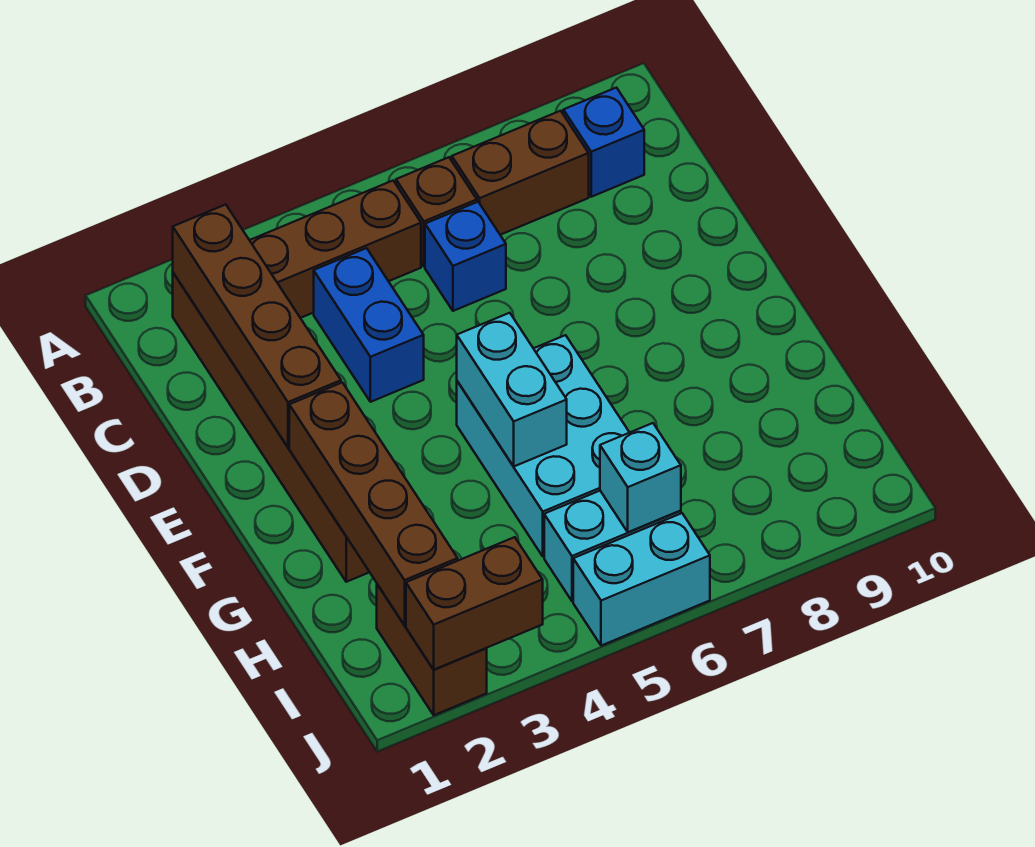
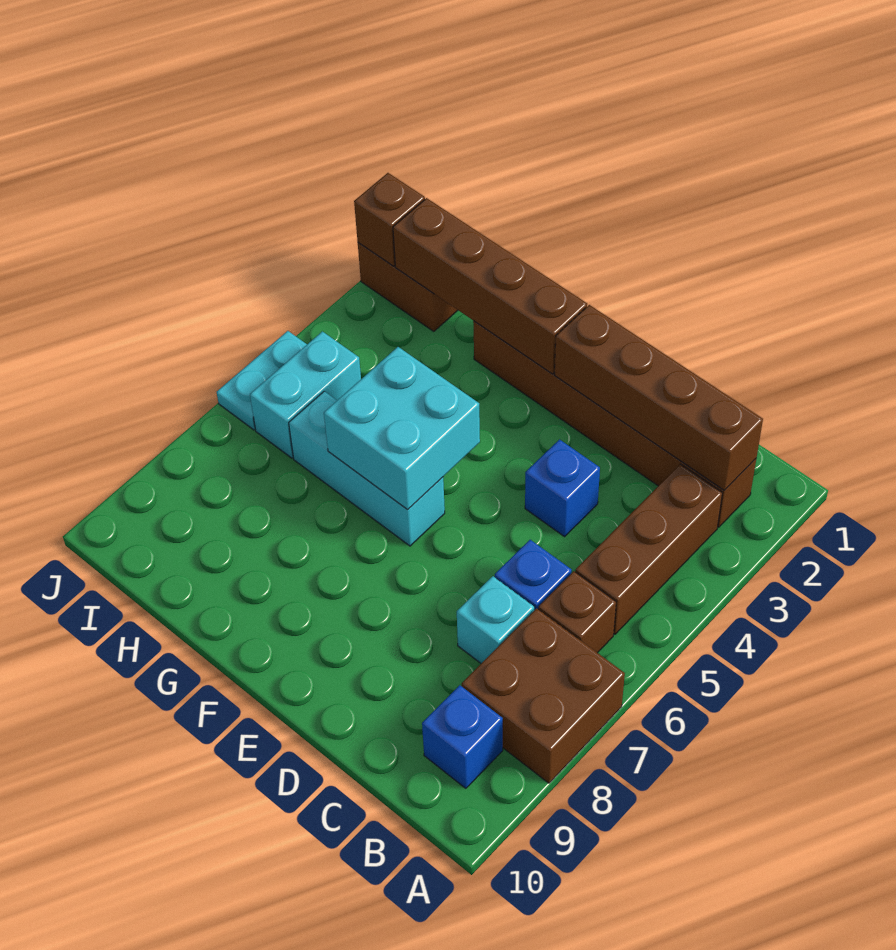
brown brick B7:B8 level 1 -> brown brick A7:B8 level 1
blue brick C4:D4 level 1 -> blue brick D4 level 1
cyan brick F5:H6 level 1 -> cyan brick F6:H6 level 1
cyan brick F5:G5 level 2 -> cyan brick F5:G6 level 2
cyan brick I6 level 2 -> cyan brick C7 level 1
brown brick J2:J3 level 2 -> brown brick J2 level 2
cyan brick J5:J6 level 1 -> cyan plate J5:J6 level 1

